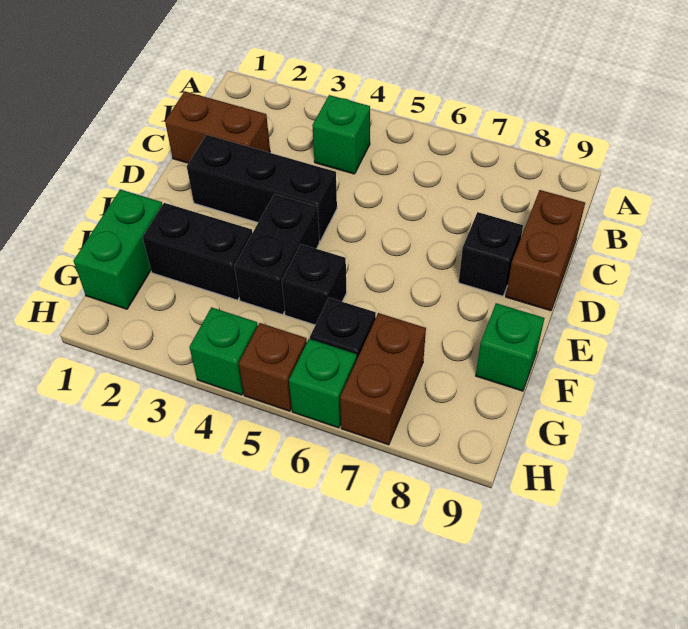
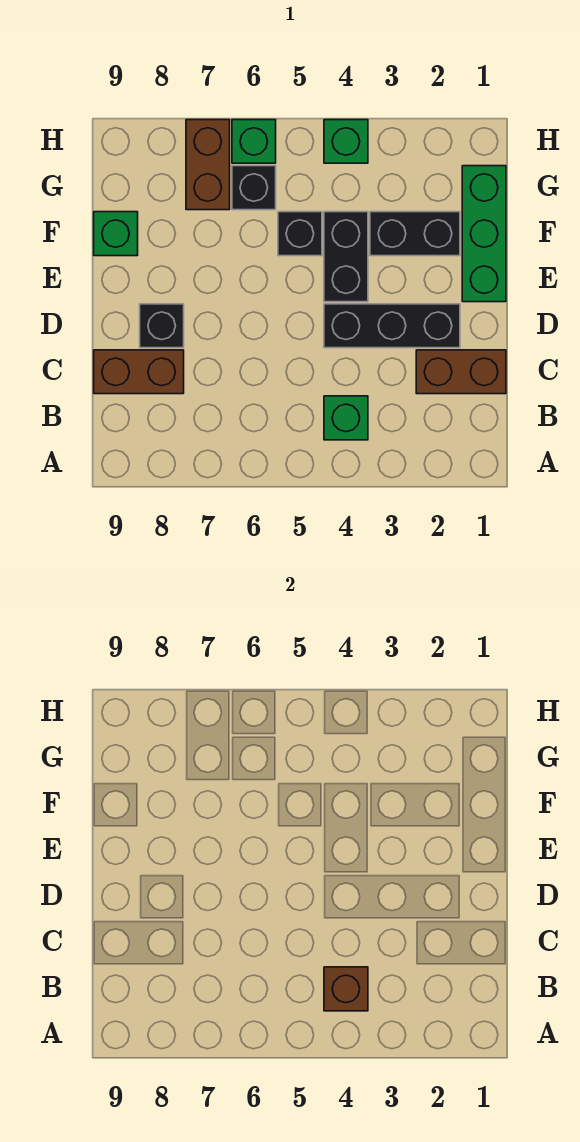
brown brick C9:D9 level 1 -> brown brick C8:C9 level 1
green brick F1:G1 level 1 -> green brick E1:G1 level 1
brown brick H5 level 1 -> brown brick B4 level 2

